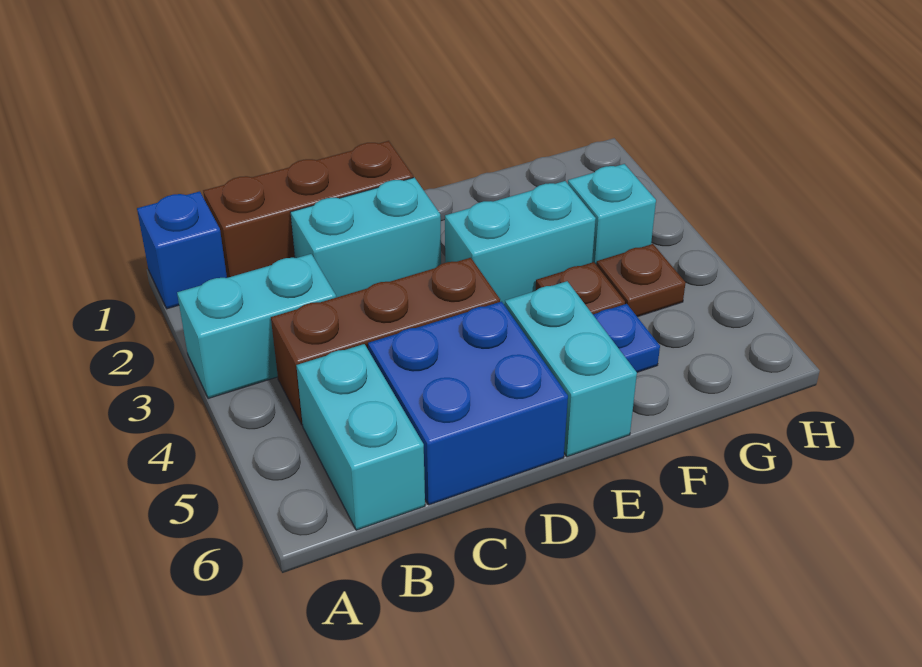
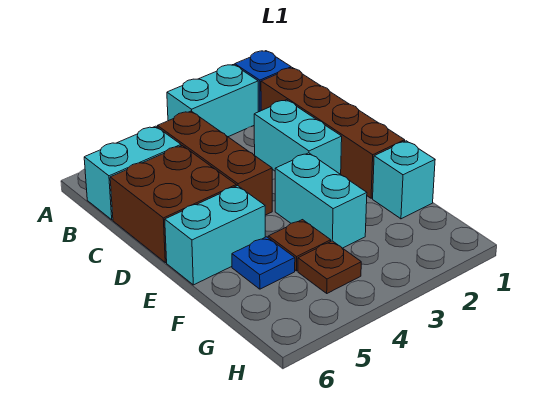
cyan brick A3:B3 level 1 -> cyan brick A2:A3 level 1
brown brick B1:D1 level 1 -> brown brick B1:E1 level 1
blue brick C5:D6 level 1 -> brown brick C5:D6 level 1
cyan brick G3 level 1 -> cyan brick F1 level 1

